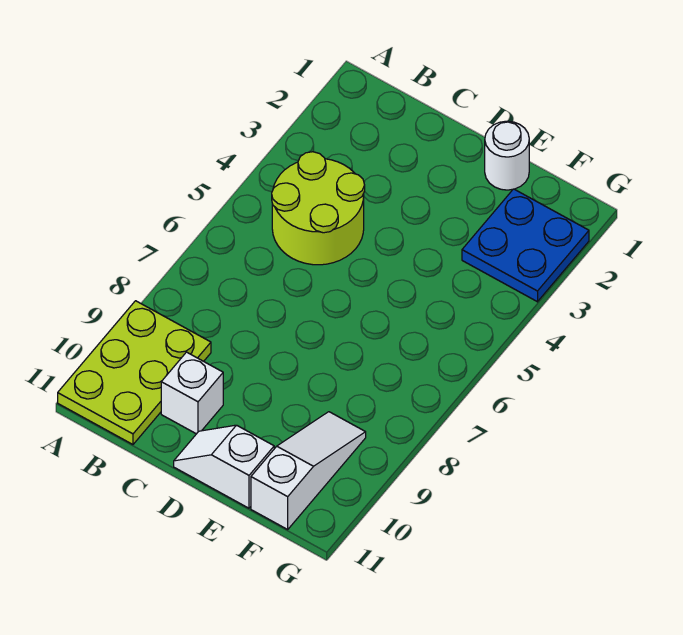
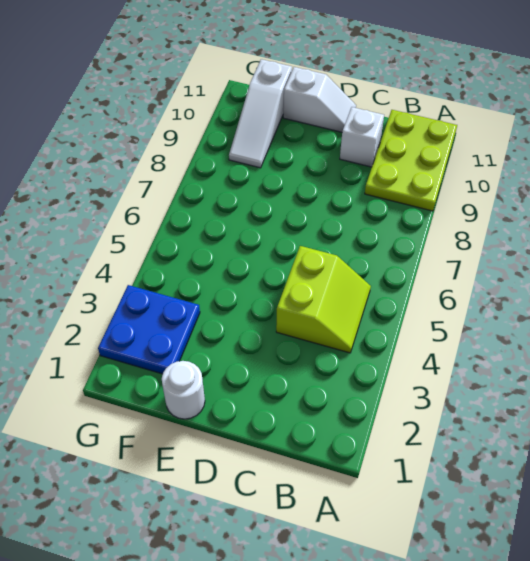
lime round brick B4:C5 level 1 -> lime slope B4:C5 level 1 top C

